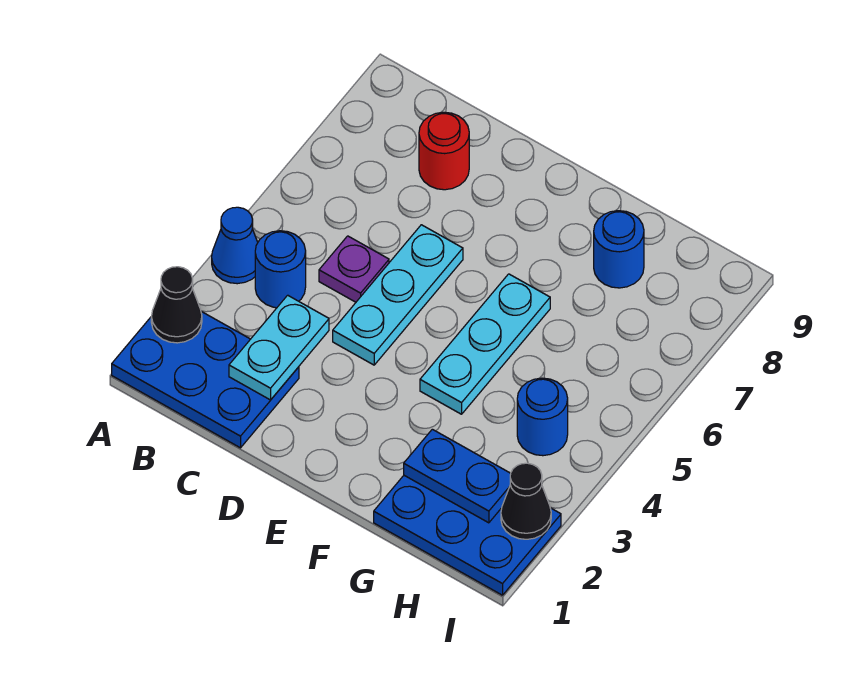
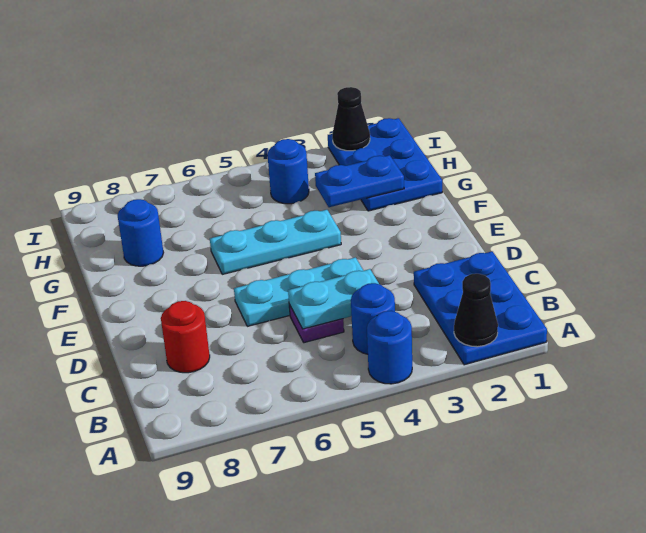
blue cone A4 level 1 -> blue round brick A4 level 1
cyan plate C2:C3 level 2 -> cyan plate C4:C5 level 2
blue plate G2:H2 level 2 -> blue plate G2:G3 level 2

